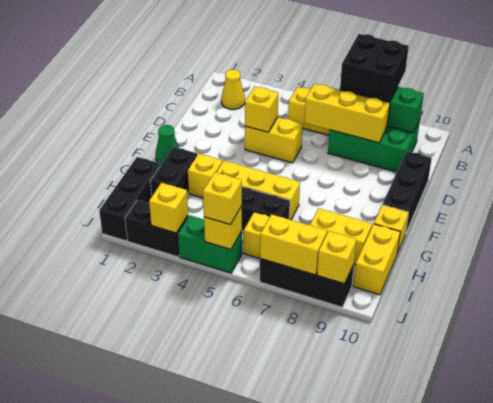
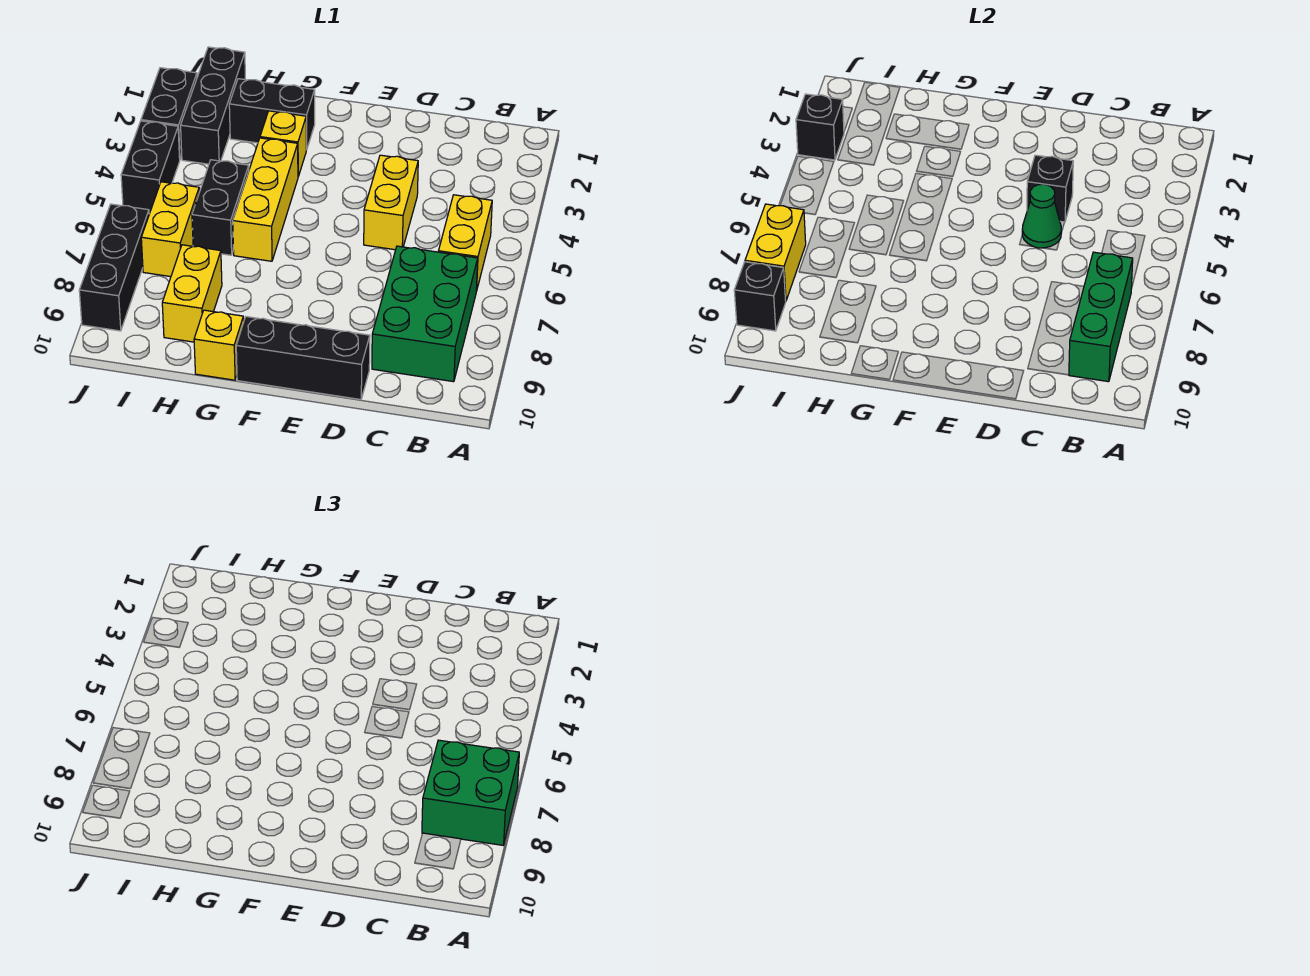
black brick A7:B8 level 3 -> green brick A7:B8 level 3
yellow cone B2 level 1 -> none
yellow brick C6:C8 level 2 -> none
yellow brick D4 level 2 -> black brick D4 level 2
green cone F1 level 1 -> green cone D5 level 2
black brick H1:J1 level 1 -> black brick I1:I3 level 1
yellow brick H10:I10 level 1 -> none
yellow brick J3 level 2 -> black brick J3 level 2
green brick J4:J5 level 1 -> black brick J4:J5 level 1
yellow brick J5 level 2 -> none
yellow brick J5 level 3 -> none
yellow brick J9 level 2 -> black brick J9 level 2

